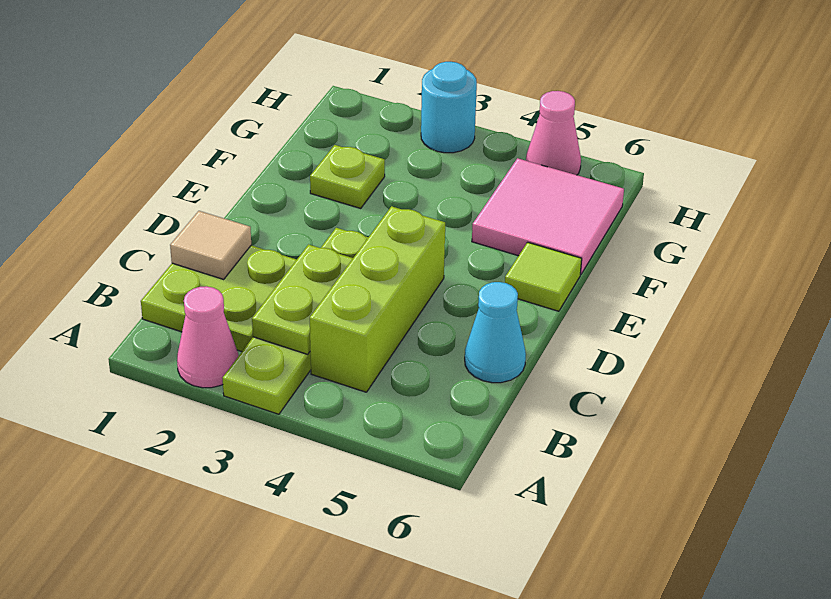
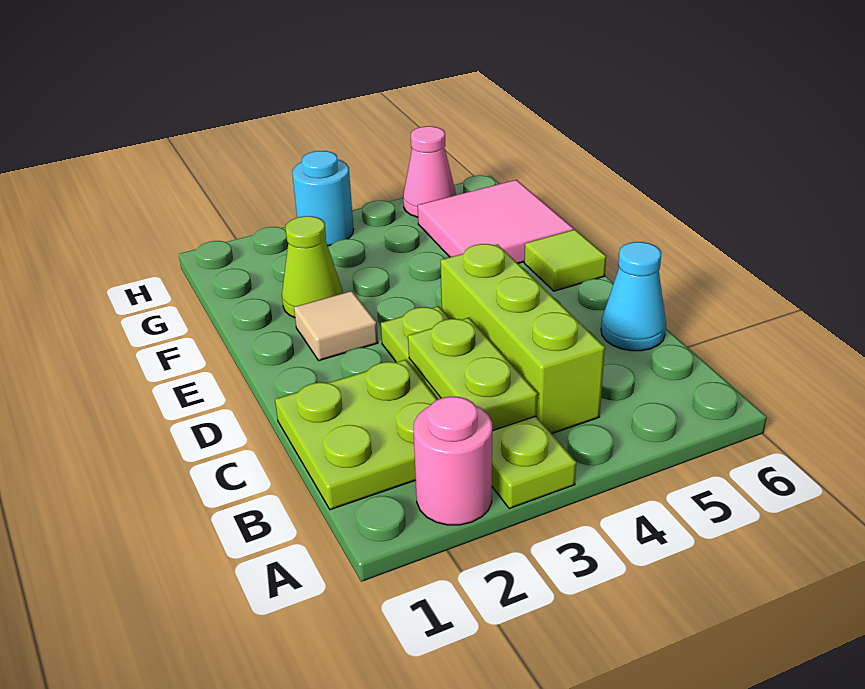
pink cone A2 level 1 -> pink round brick A2 level 1
tan tile C1 level 2 -> tan tile E2 level 1
lime plate F2 level 1 -> lime cone F2 level 1

